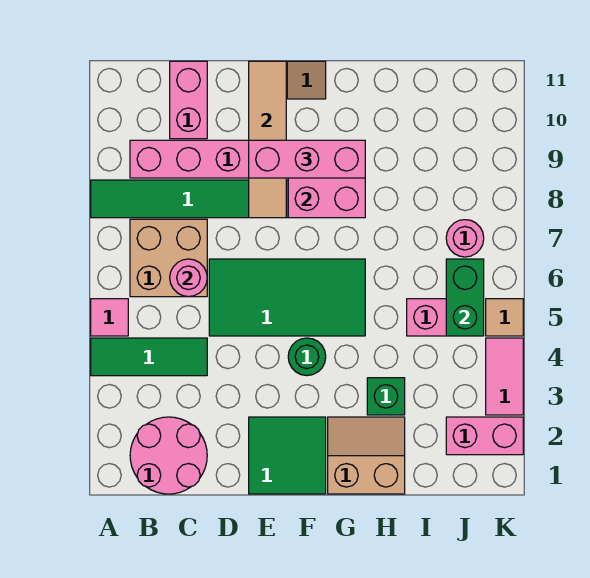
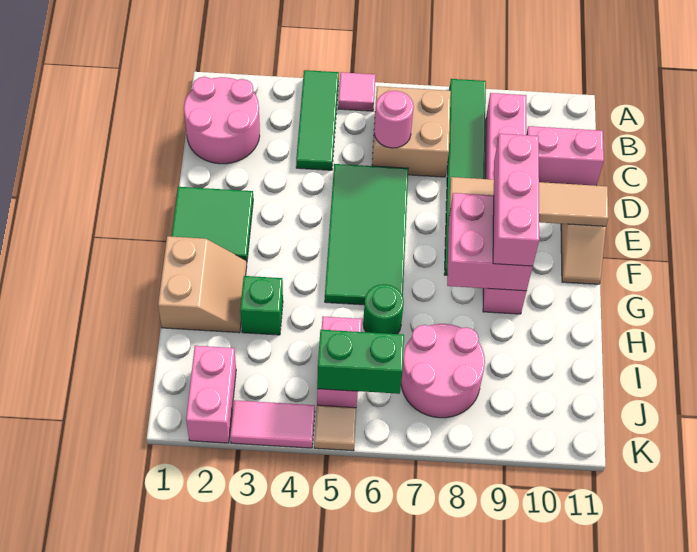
green round brick F4 level 1 -> green round brick H6 level 1
pink round brick J7 level 1 -> pink round brick I7:J8 level 1

